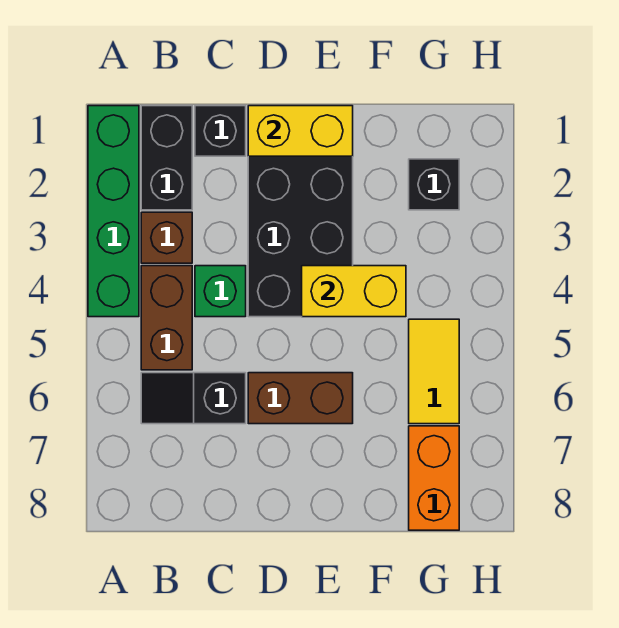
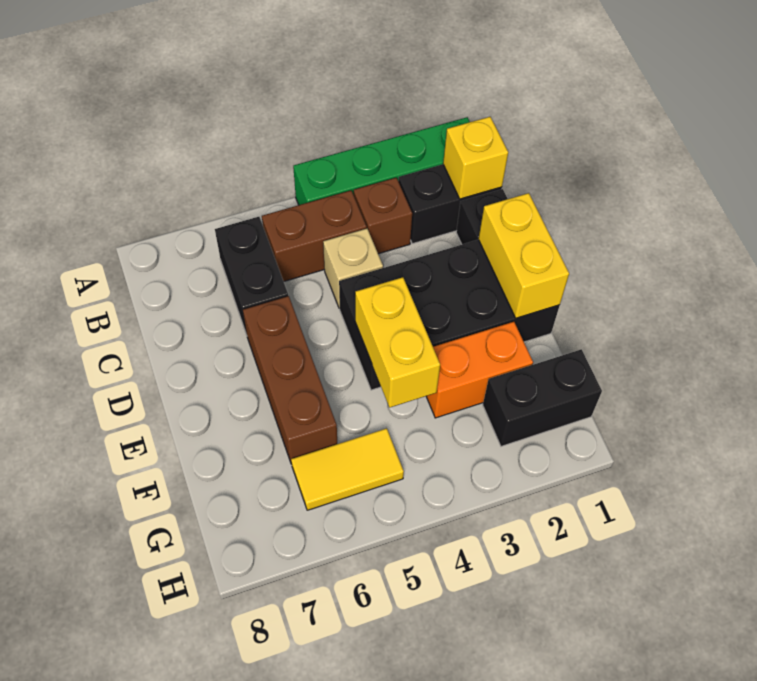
none -> yellow brick B1 level 2
black slope B6:C6 level 1 top C -> black brick B6:C6 level 1
green brick C4 level 1 -> tan brick C4 level 1
brown brick D6:E6 level 1 -> brown brick D6:F6 level 1
black brick G2 level 1 -> black brick G1:G2 level 1
orange brick G7:G8 level 1 -> orange brick F2:F3 level 1

